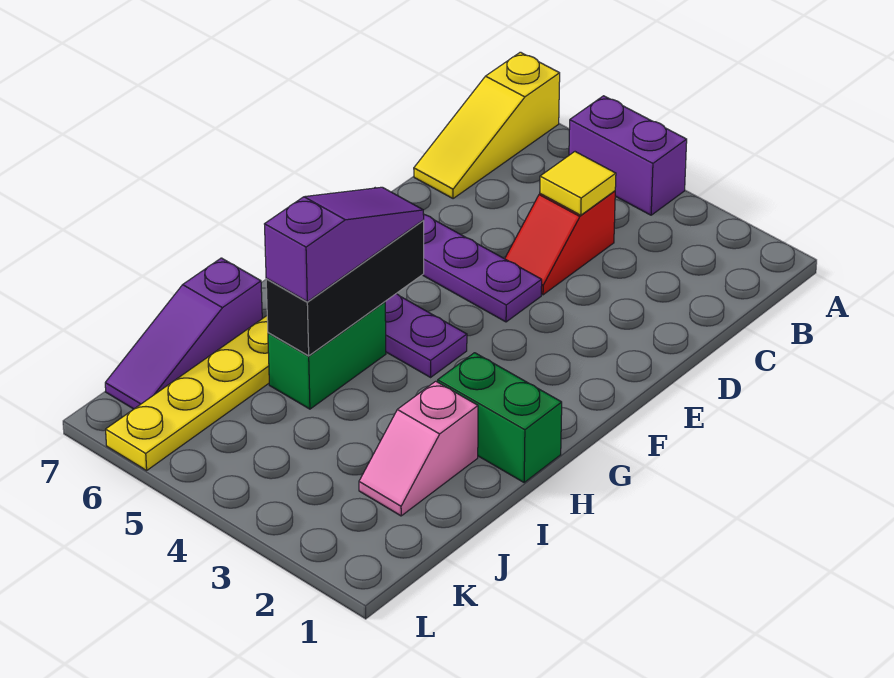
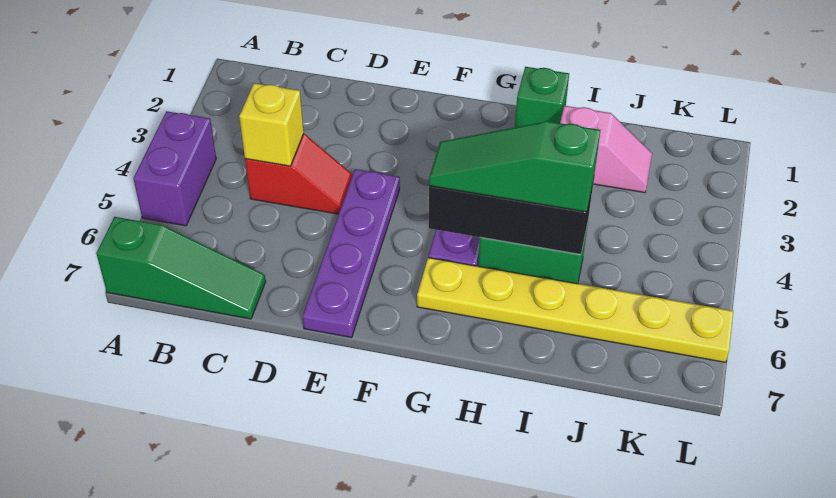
yellow slope A7:C7 level 1 top A -> green slope A7:C7 level 1 top A
yellow tile C4 level 2 -> yellow brick C4 level 2
purple slope G5:I5 level 3 top I -> green slope G5:I5 level 3 top I
green brick H1:H2 level 1 -> green brick H1 level 1
purple slope I7:K7 level 1 top I -> none

